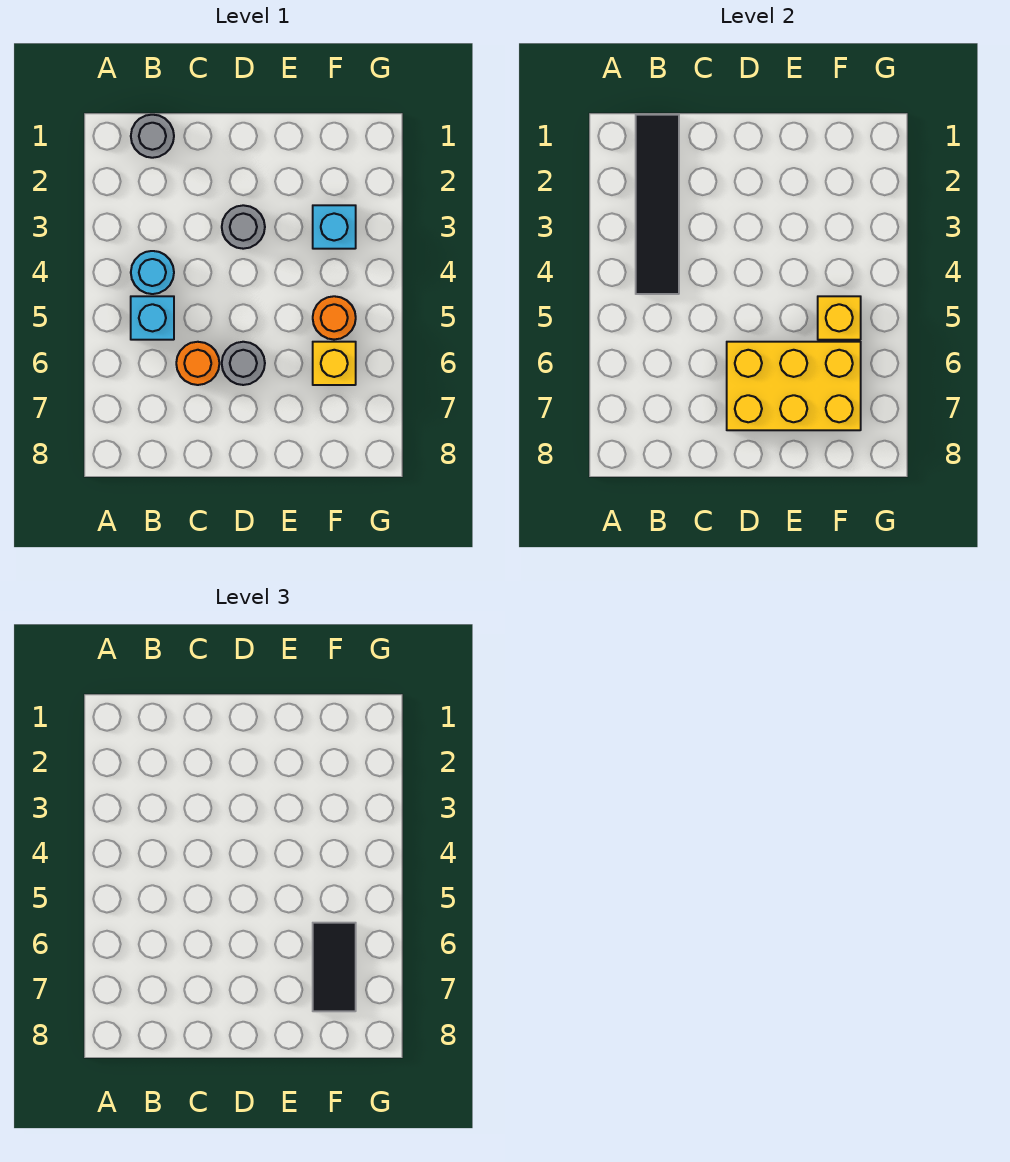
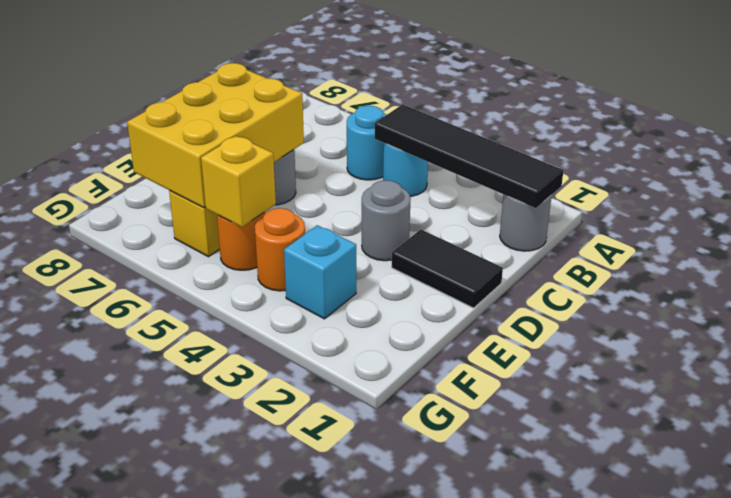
cyan brick B5 level 1 -> cyan round brick B5 level 1
orange round brick C6 level 1 -> orange round brick F4 level 1
black tile F6:F7 level 3 -> black tile D1:D2 level 1

